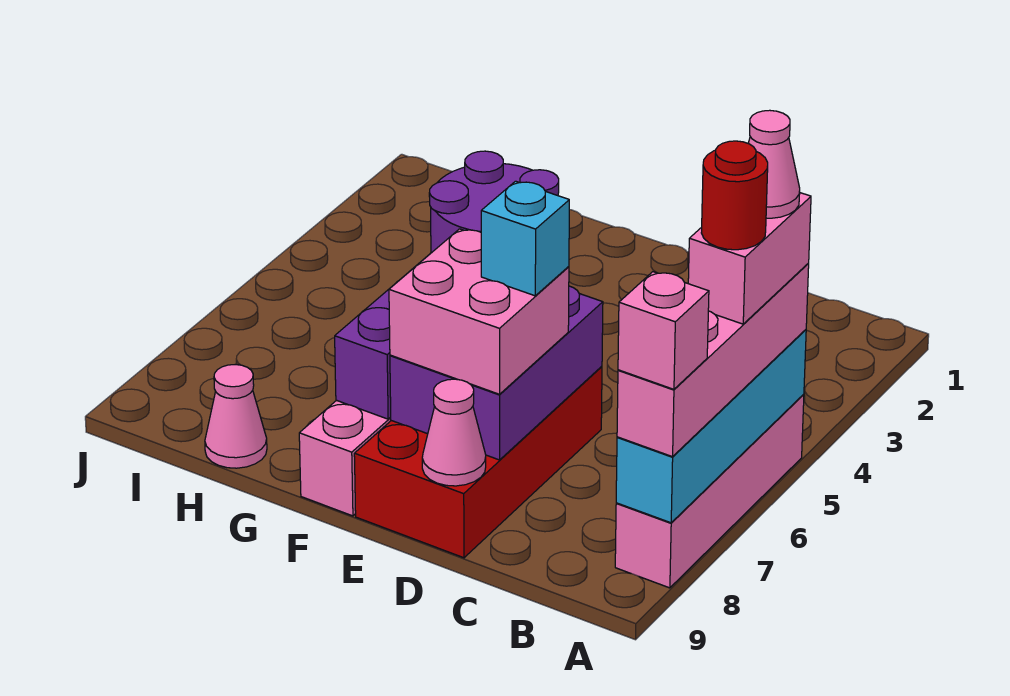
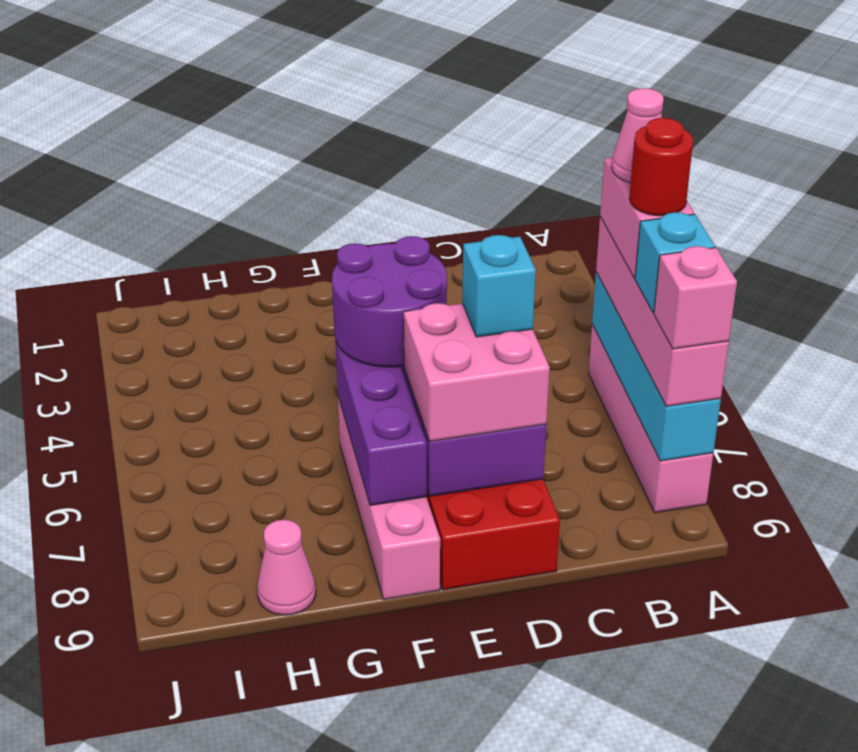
none -> cyan brick A7 level 4
pink cone D9 level 2 -> none

